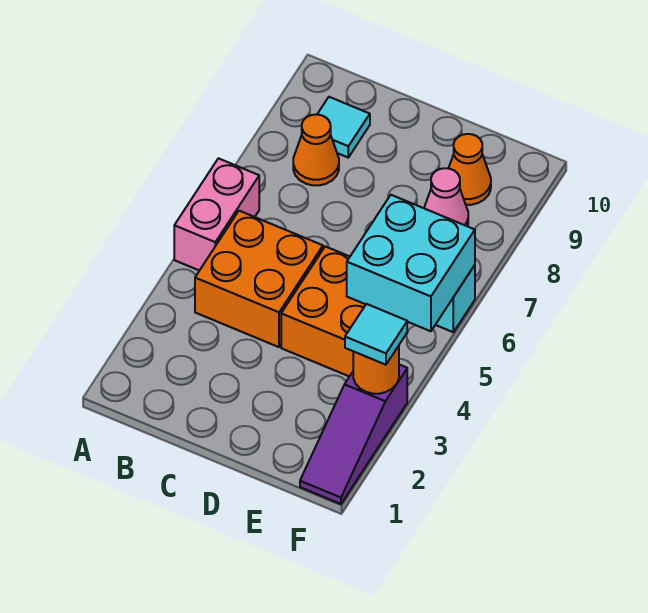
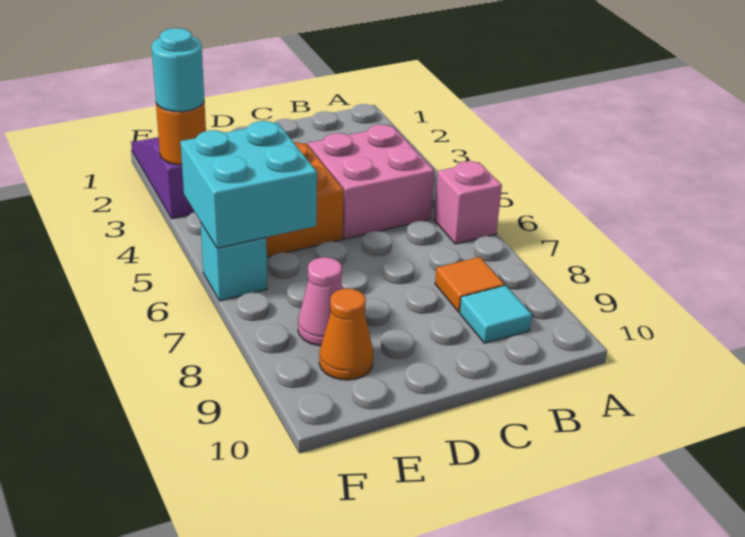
pink brick A5:A6 level 1 -> pink brick A6 level 1
orange brick B4:C5 level 1 -> pink brick B4:C5 level 1
orange cone B8 level 1 -> orange tile B8 level 1
cyan tile F3 level 3 -> cyan round brick F3 level 3

